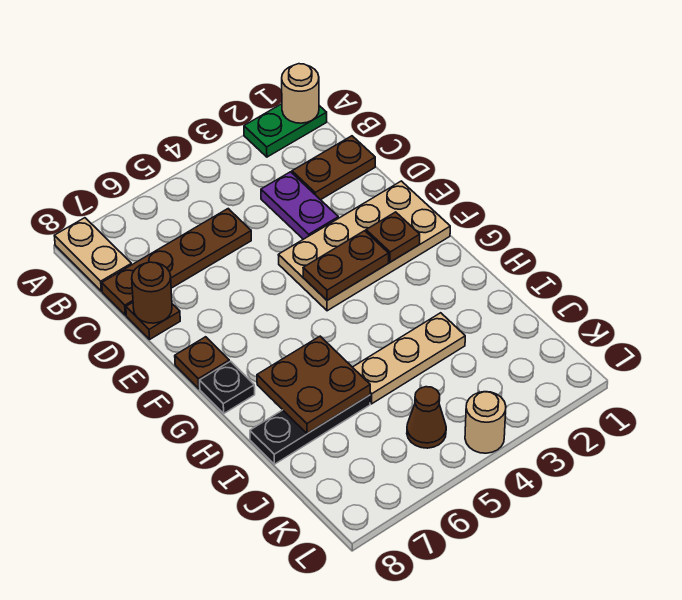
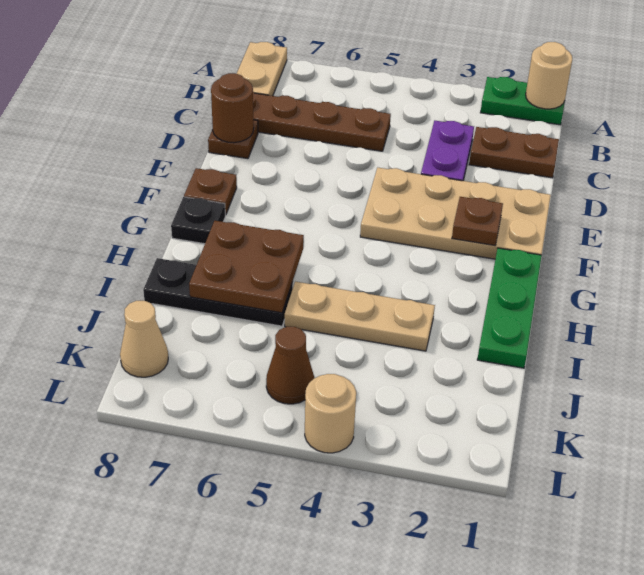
brown plate F3:F4 level 2 -> none
none -> green plate G1:I1 level 1
none -> tan cone K8 level 1

